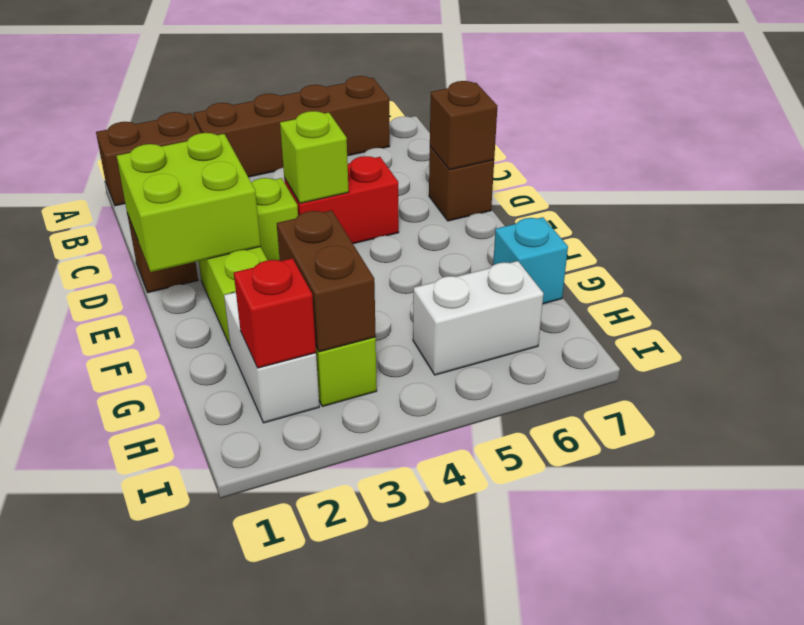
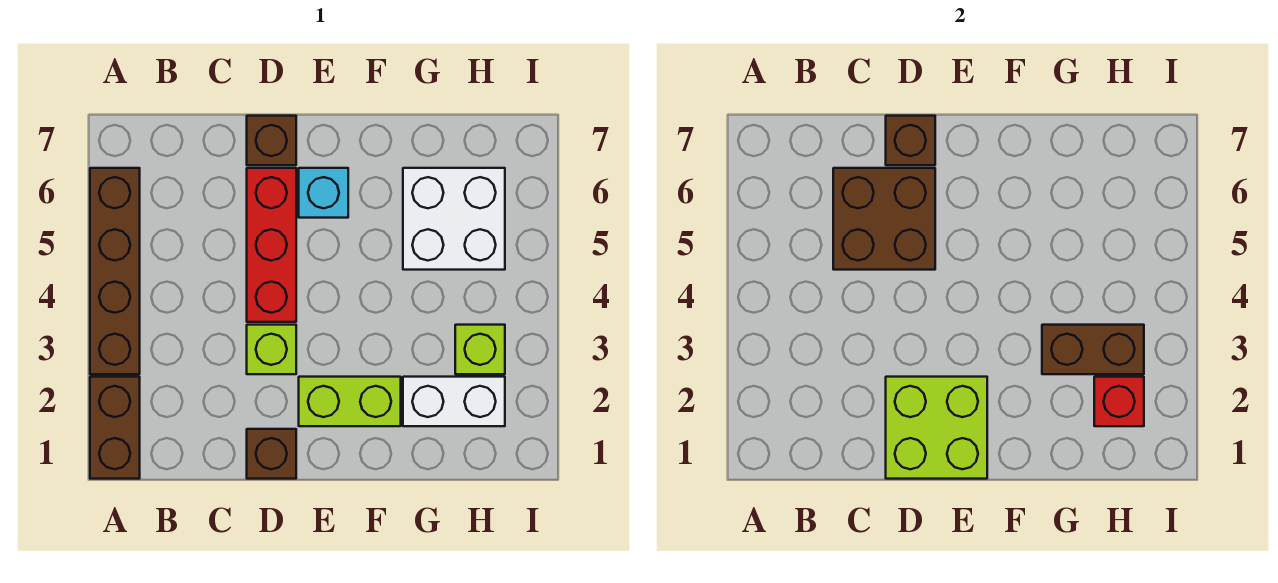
none -> brown brick C5:D6 level 2
red brick D4:D5 level 1 -> red brick D4:D6 level 1
lime brick D4 level 2 -> none
cyan brick G7 level 1 -> cyan brick E6 level 1
white brick H5:H6 level 1 -> white brick G5:H6 level 1

